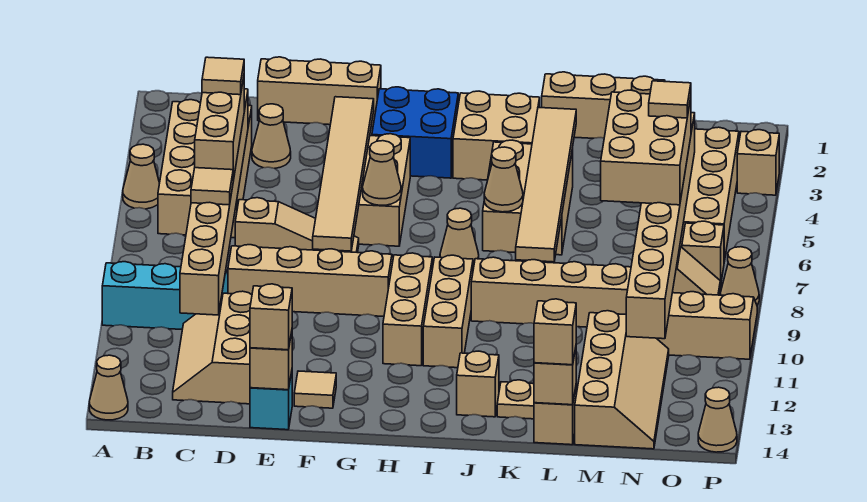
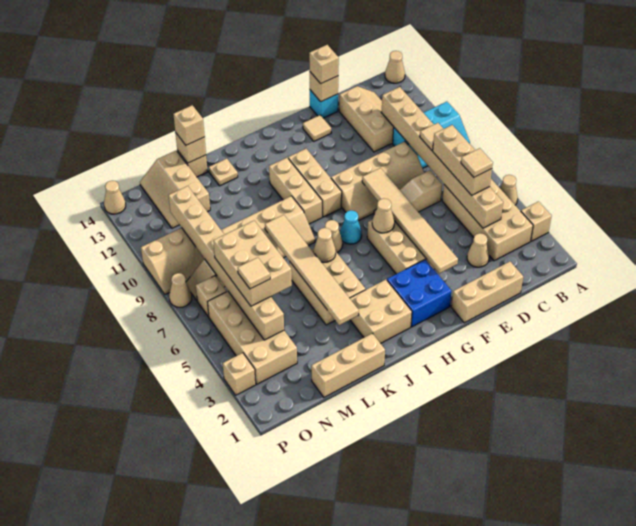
none -> cyan cone H7 level 1
tan brick J13 level 1 -> tan brick A3 level 1
tan slope M11:N14 level 1 top M -> tan slope M12:N14 level 1 top M

